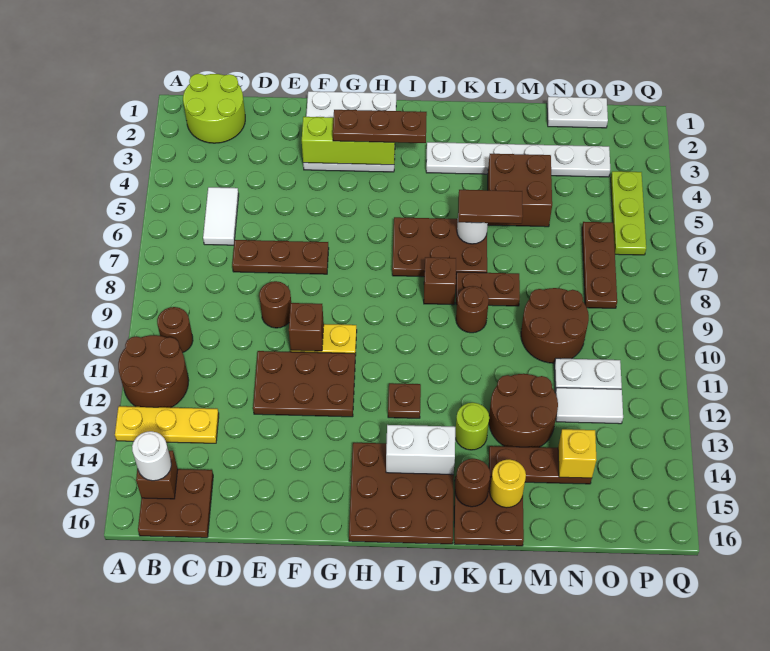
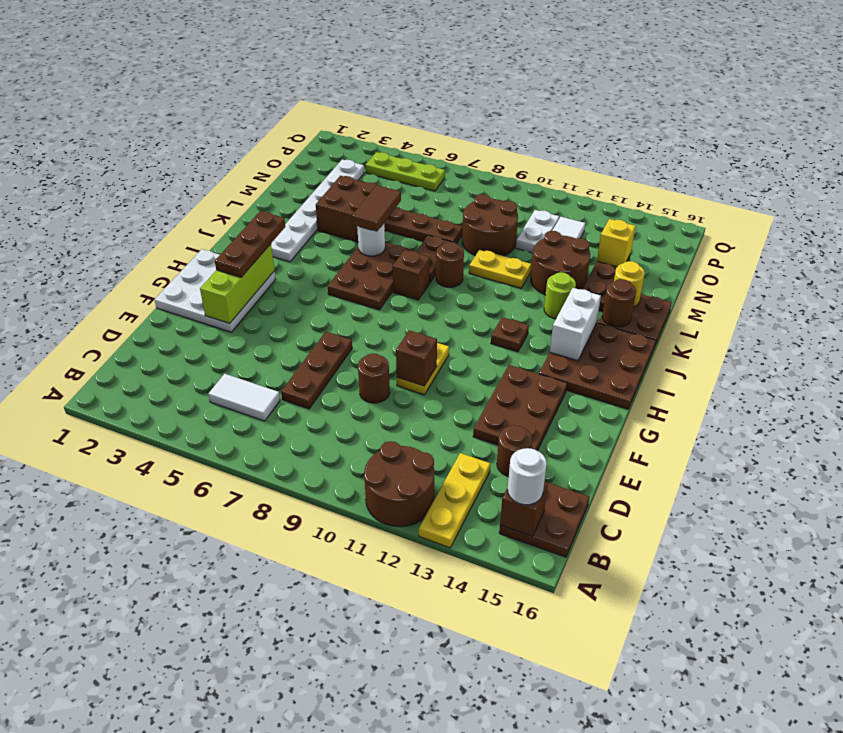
lime round brick B1:C2 level 1 -> none
brown round brick B10 level 1 -> brown round brick D14 level 1
brown plate E11:G12 level 1 -> brown plate E13:G14 level 1
none -> yellow plate L10:L11 level 1
white plate N1:O1 level 1 -> none
brown plate O6:O8 level 1 -> brown plate M6:M8 level 1

